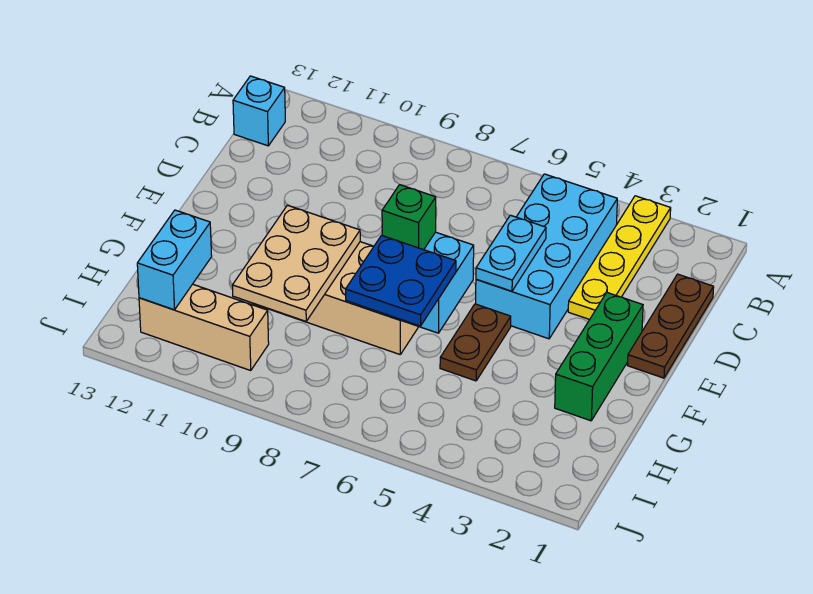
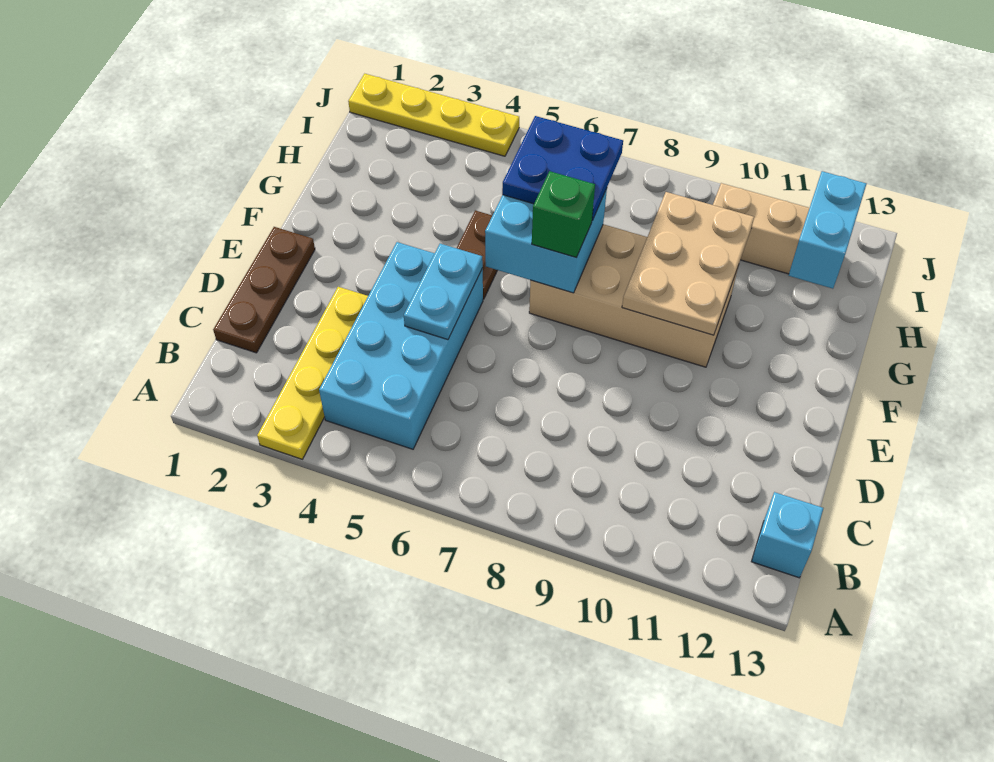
green brick E2:G2 level 1 -> none
none -> yellow plate J1:J4 level 1

